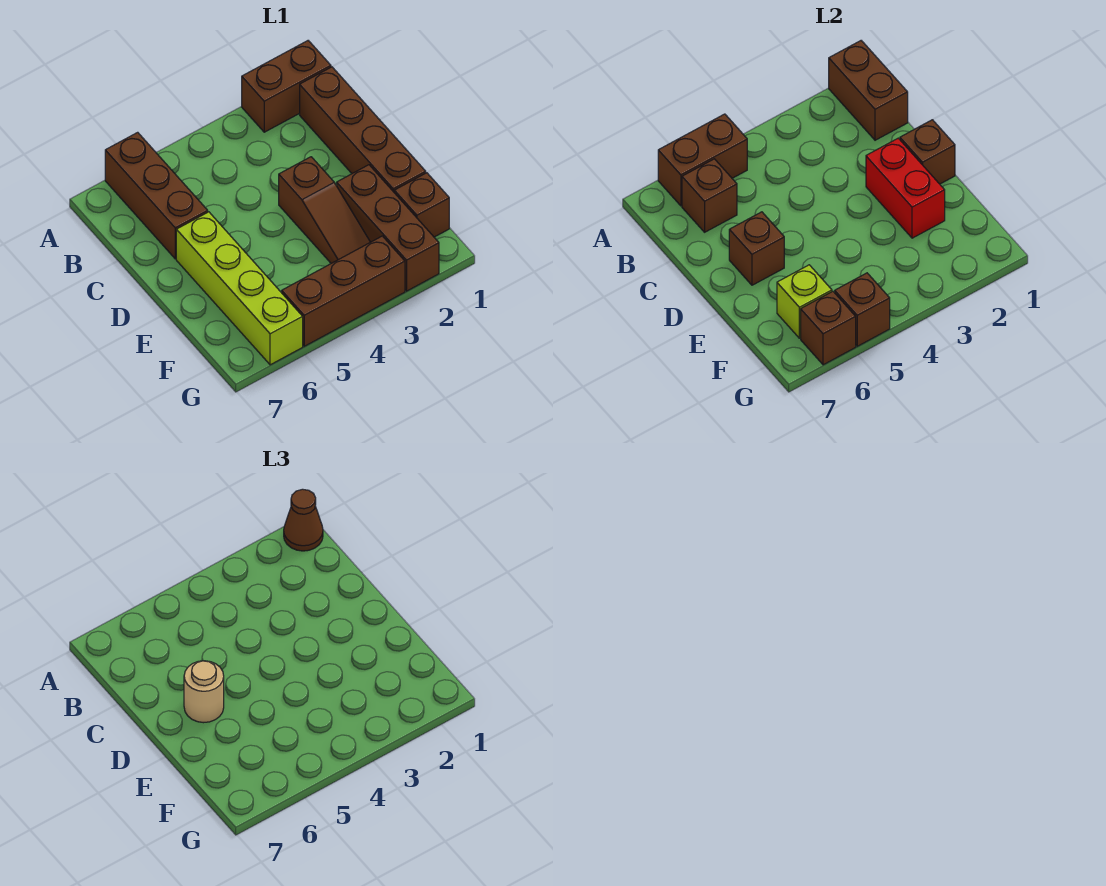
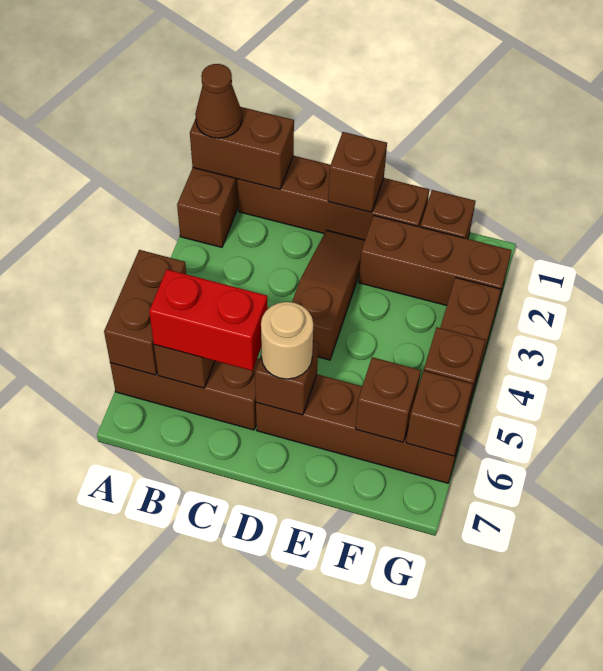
red brick D2:E2 level 2 -> red brick B6:C6 level 3
brown slope D3:F3 level 1 top D -> brown slope D2:D4 level 1 top 4
lime brick D6:G6 level 1 -> brown brick D6:G6 level 1
lime brick F6 level 2 -> brown brick F6 level 2

